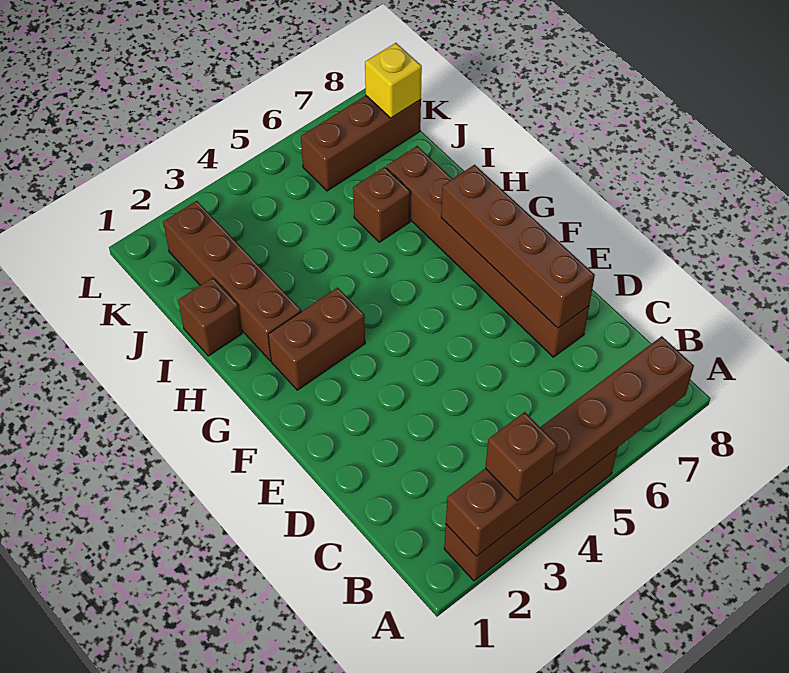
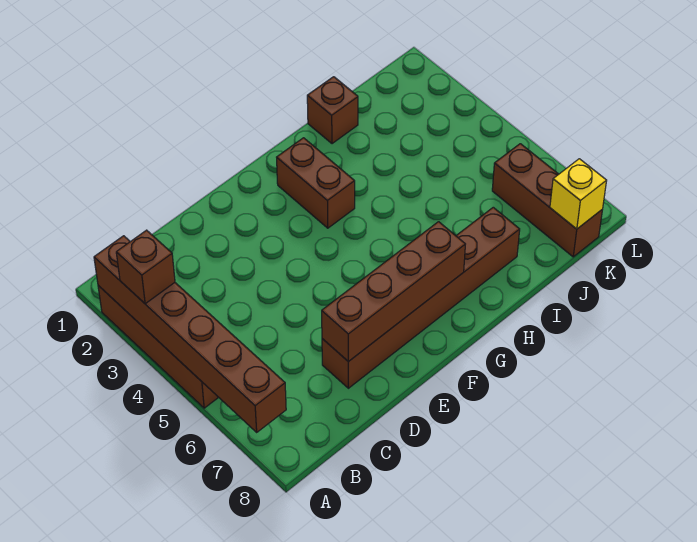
brown brick H2:K2 level 1 -> none
brown brick I6 level 1 -> none

